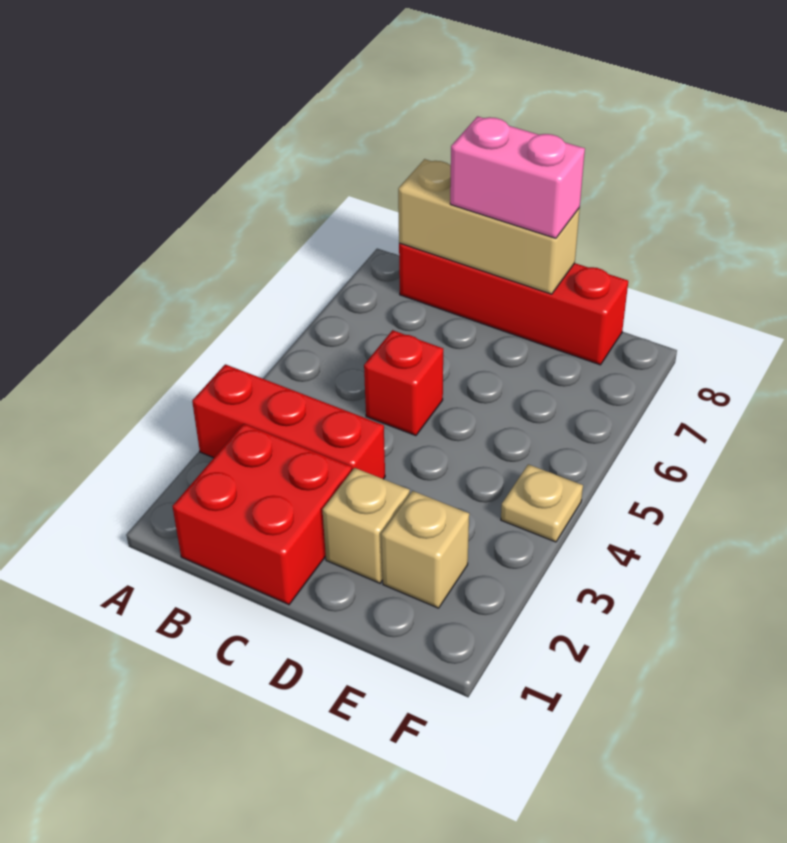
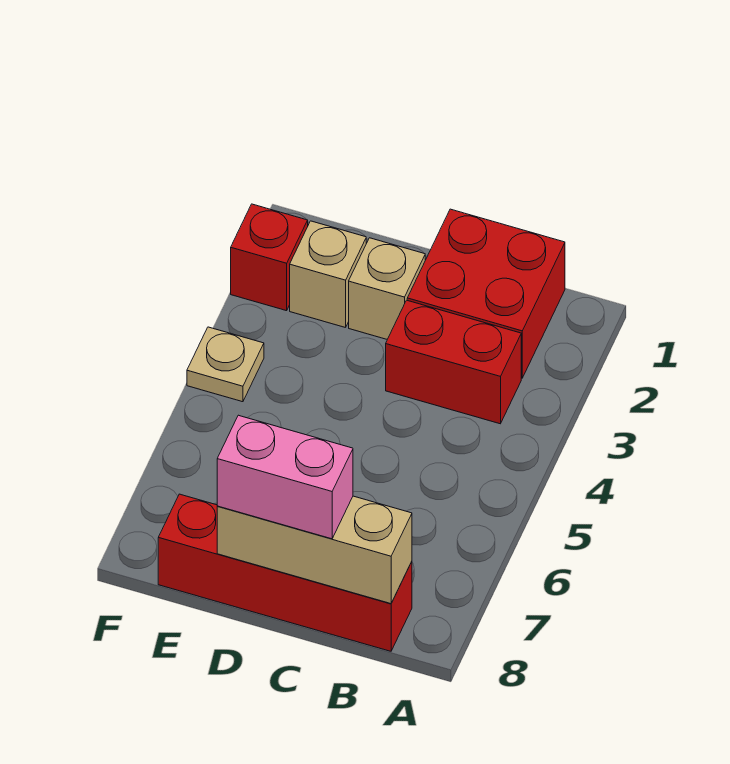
red brick A3:C3 level 1 -> red brick B3:C3 level 1
red brick C5 level 1 -> red brick F2 level 1

